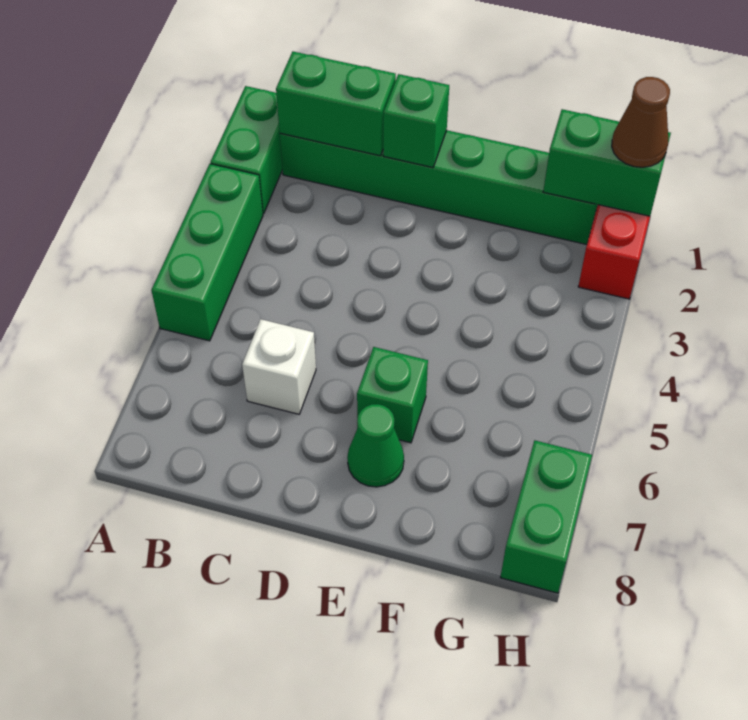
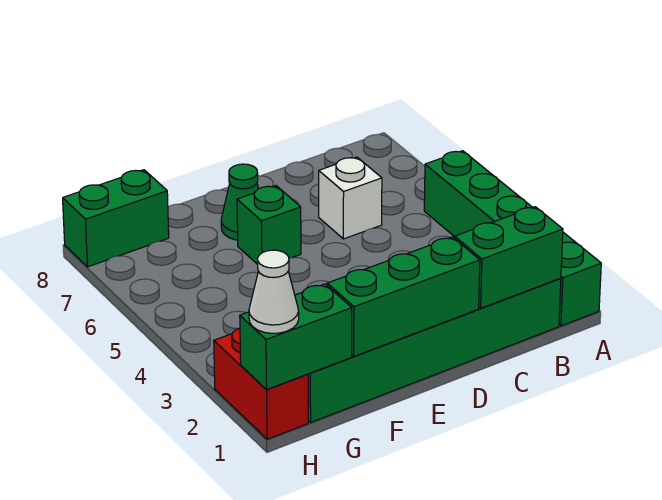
green brick D1 level 2 -> green brick D1:F1 level 2
brown cone H1 level 3 -> white cone H1 level 3
green brick H7:H8 level 1 -> green brick G8:H8 level 1

